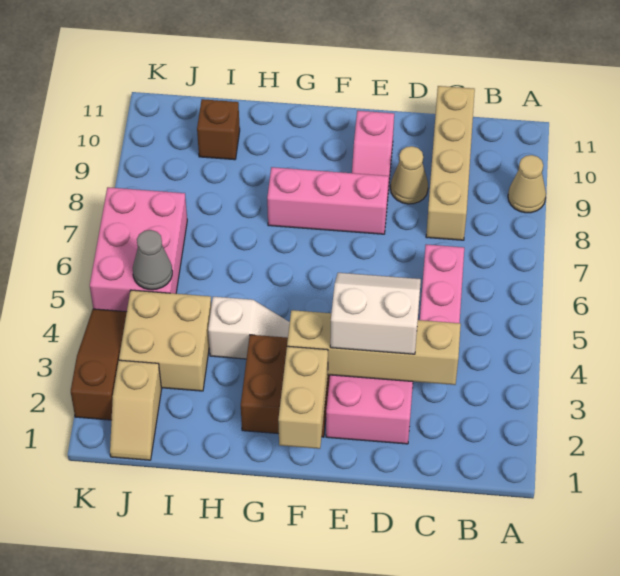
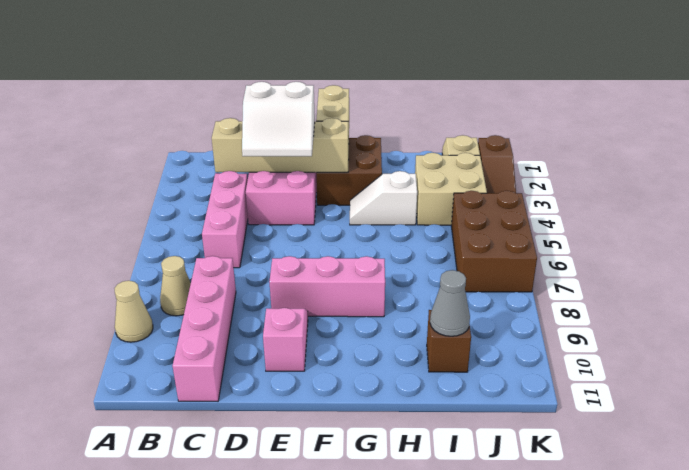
tan brick C8:C11 level 1 -> pink brick C8:C11 level 1
tan cone D9 level 1 -> tan cone B8 level 1
pink brick J5:K7 level 1 -> brown brick J5:K7 level 1
grey cone J5 level 2 -> grey cone I10 level 2

